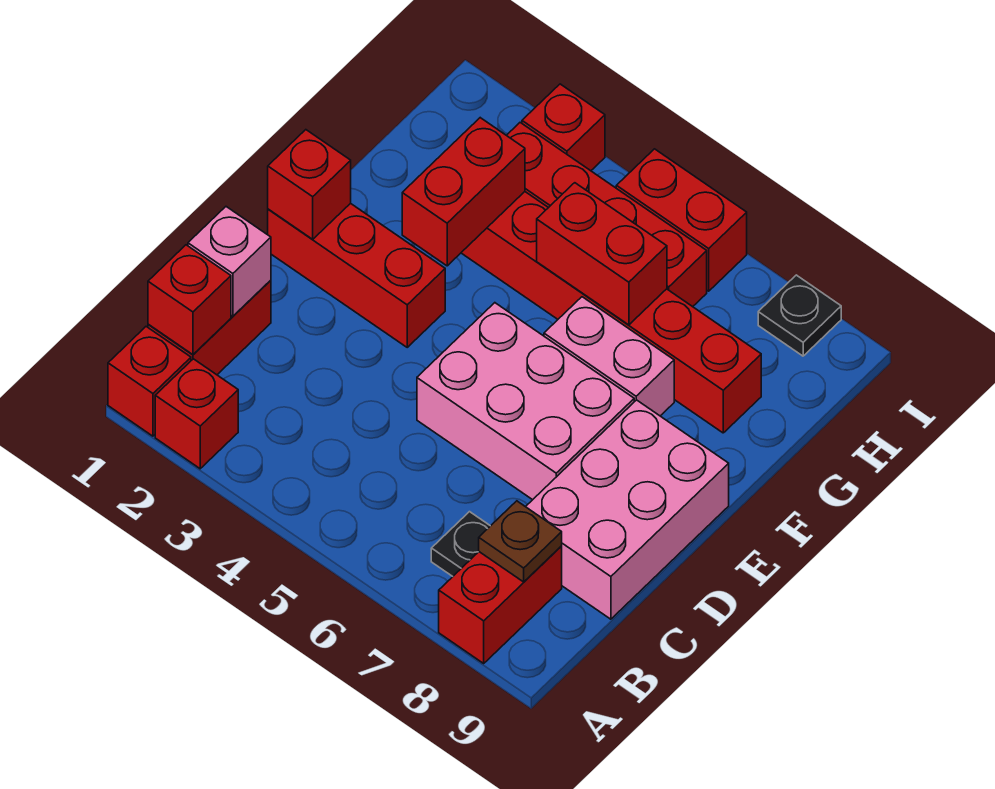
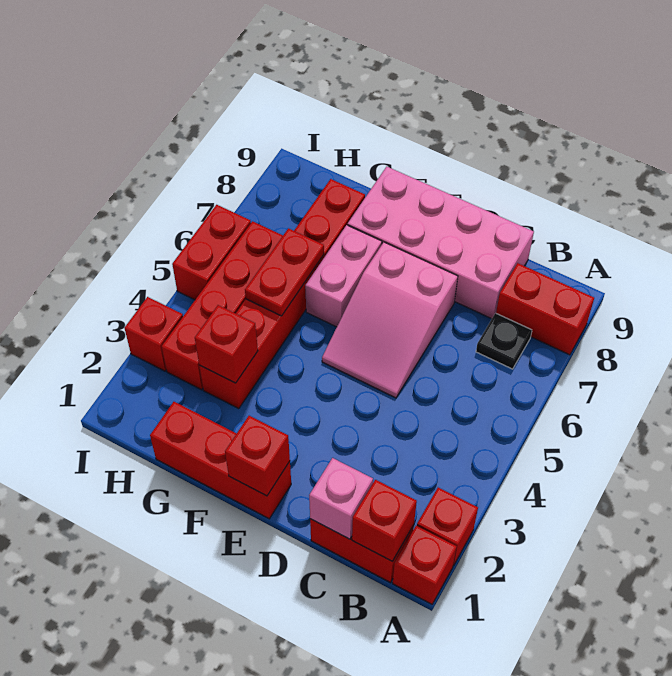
brown plate B8 level 2 -> none
pink brick C8:E9 level 1 -> pink brick C8:F9 level 1
pink brick D5:E7 level 1 -> pink slope D5:E7 level 1 top 7
red brick E1:E3 level 1 -> red brick E1:G1 level 1
red brick F3:G3 level 2 -> red brick G3 level 2
red brick G5:G6 level 2 -> red plate G5:G6 level 2
black plate I8 level 1 -> none

